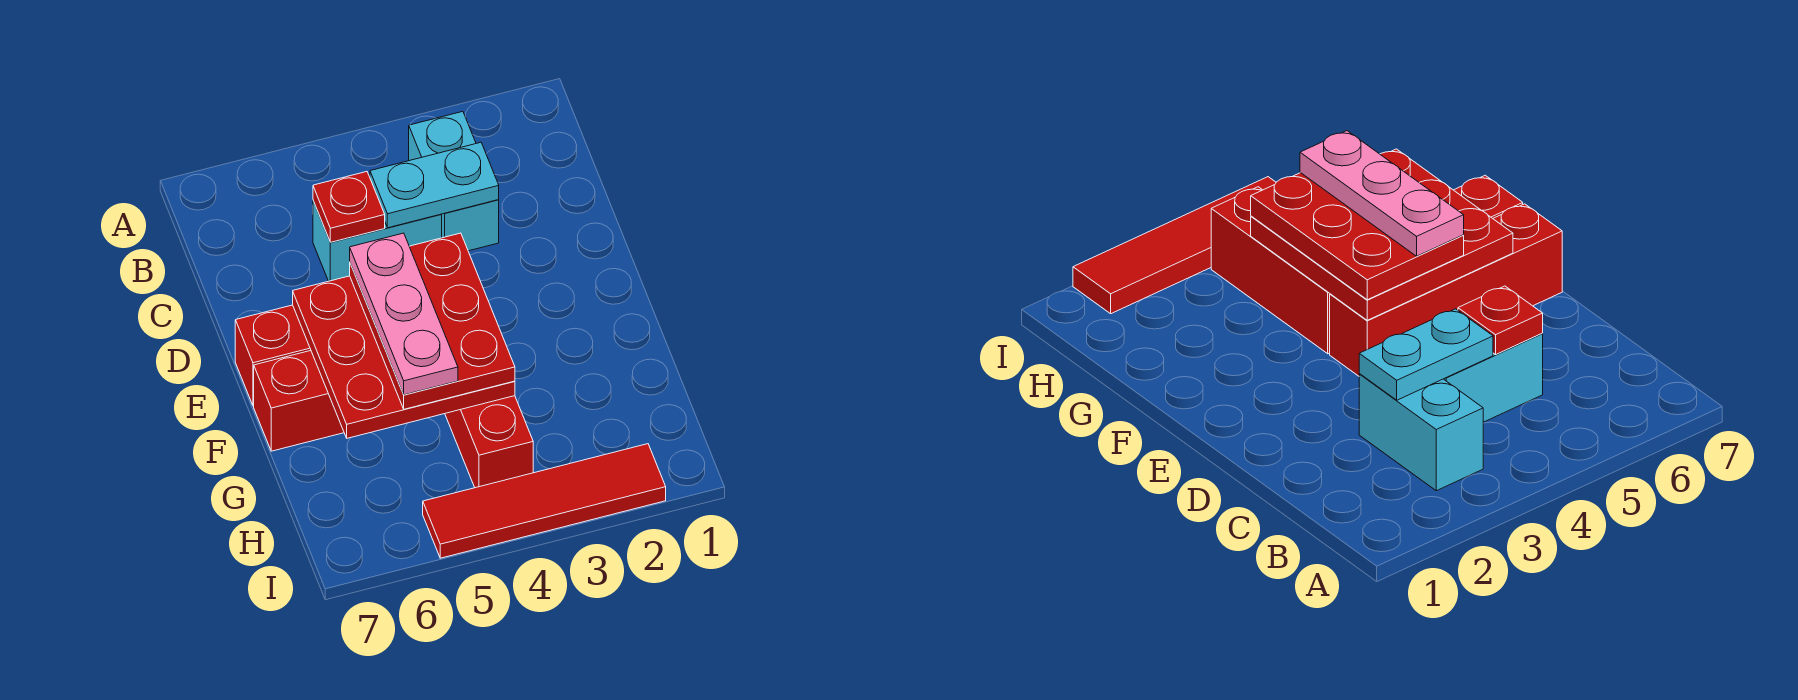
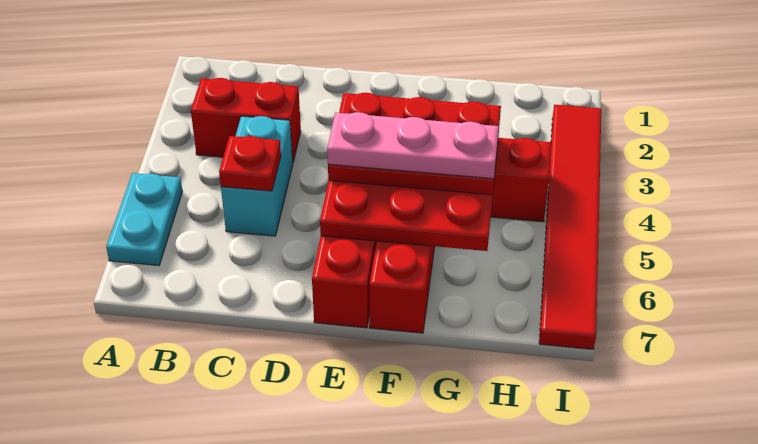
cyan brick B3:C3 level 1 -> red brick B3:C3 level 1
cyan plate C3:C4 level 2 -> cyan plate A5:A6 level 1
red tile I2:I5 level 1 -> red tile I2:I7 level 1

